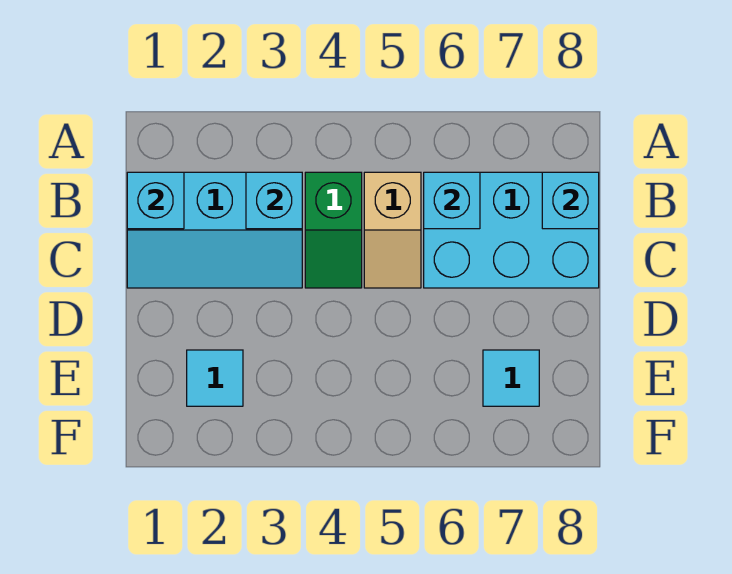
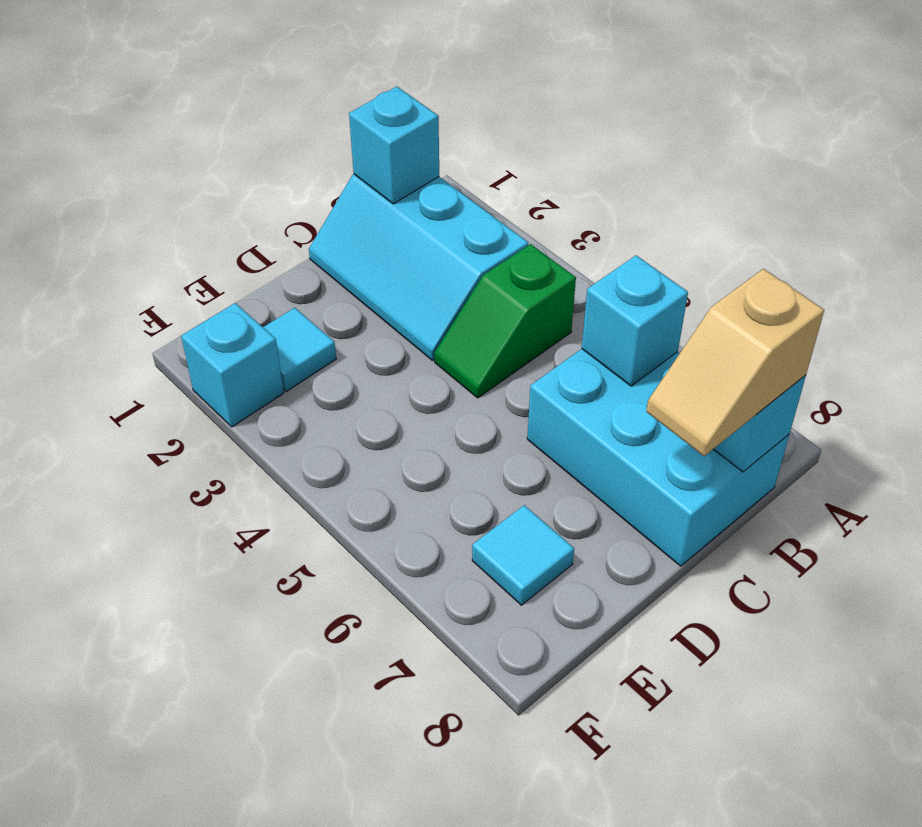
cyan brick B3 level 2 -> cyan brick F2 level 1
tan slope B5:C5 level 1 top B -> tan slope B8:C8 level 3 top B

